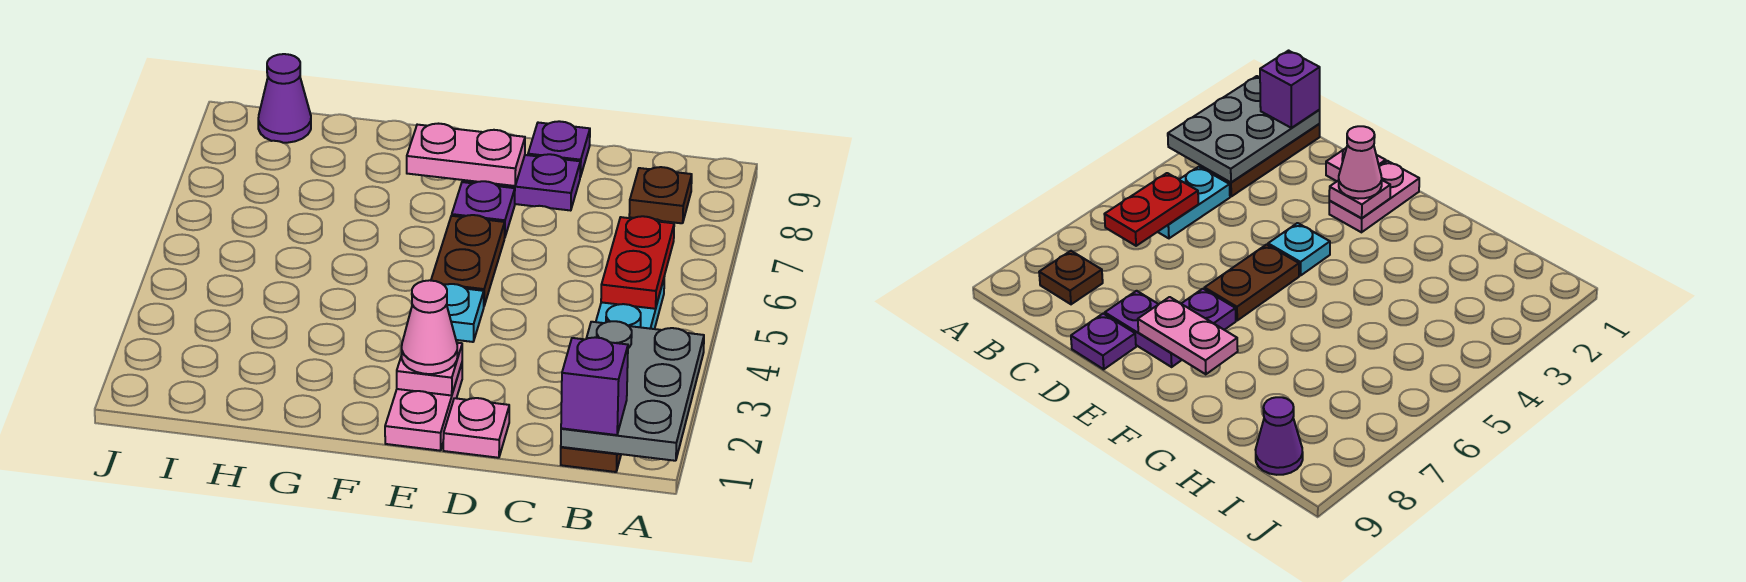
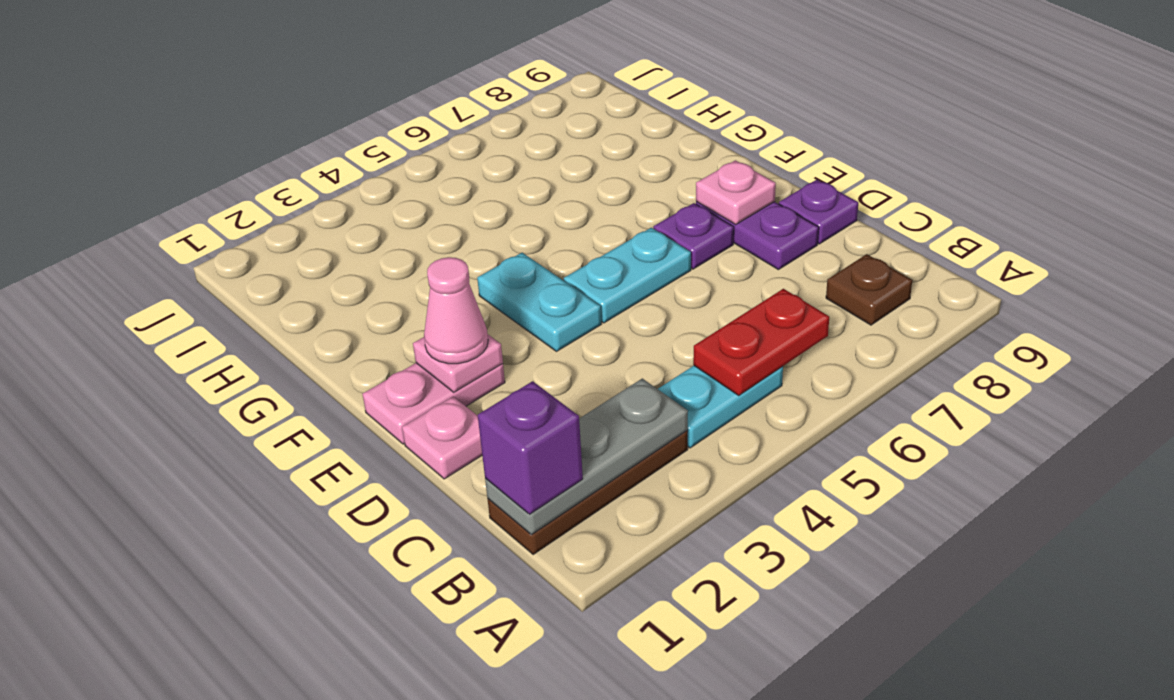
grey plate A1:B3 level 2 -> grey plate B1:B3 level 2
cyan plate E4 level 1 -> cyan plate E4:F4 level 1
brown plate E5:E6 level 1 -> cyan plate E5:E6 level 1
pink plate E8:F8 level 2 -> pink plate E8 level 2
purple cone I9 level 1 -> none

